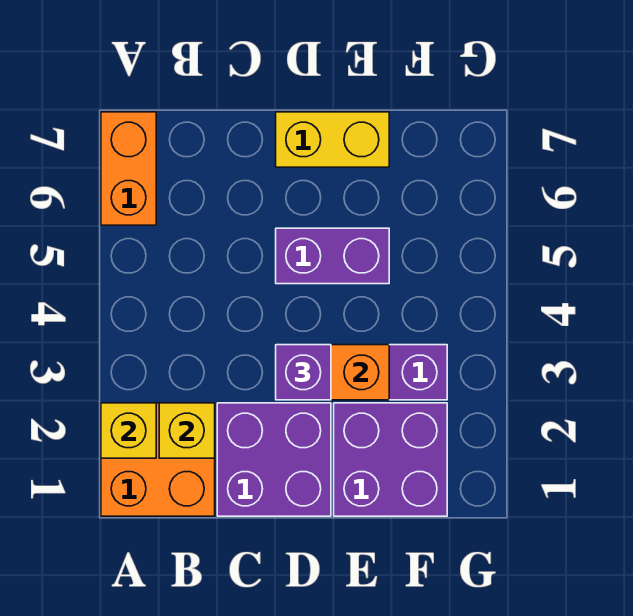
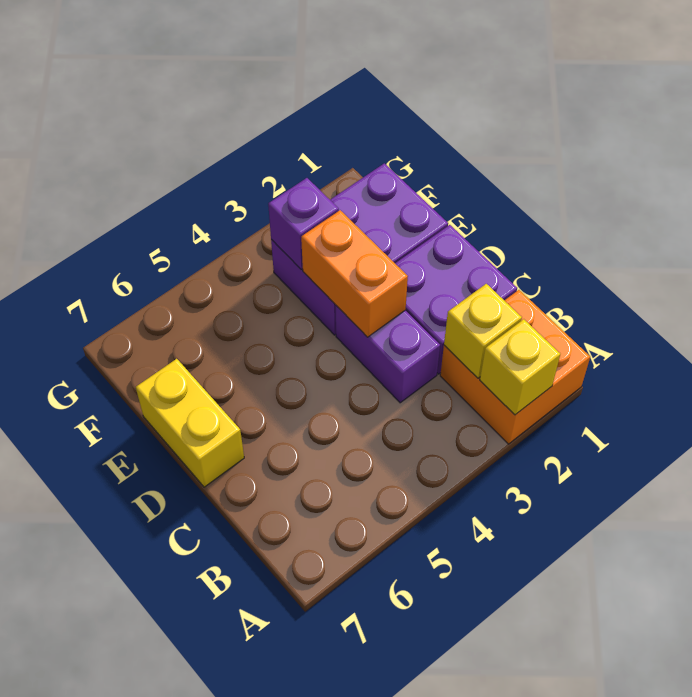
orange brick A6:A7 level 1 -> none
purple brick D3 level 3 -> purple brick F3 level 2
purple brick D5:E5 level 1 -> purple brick C3:D3 level 1

